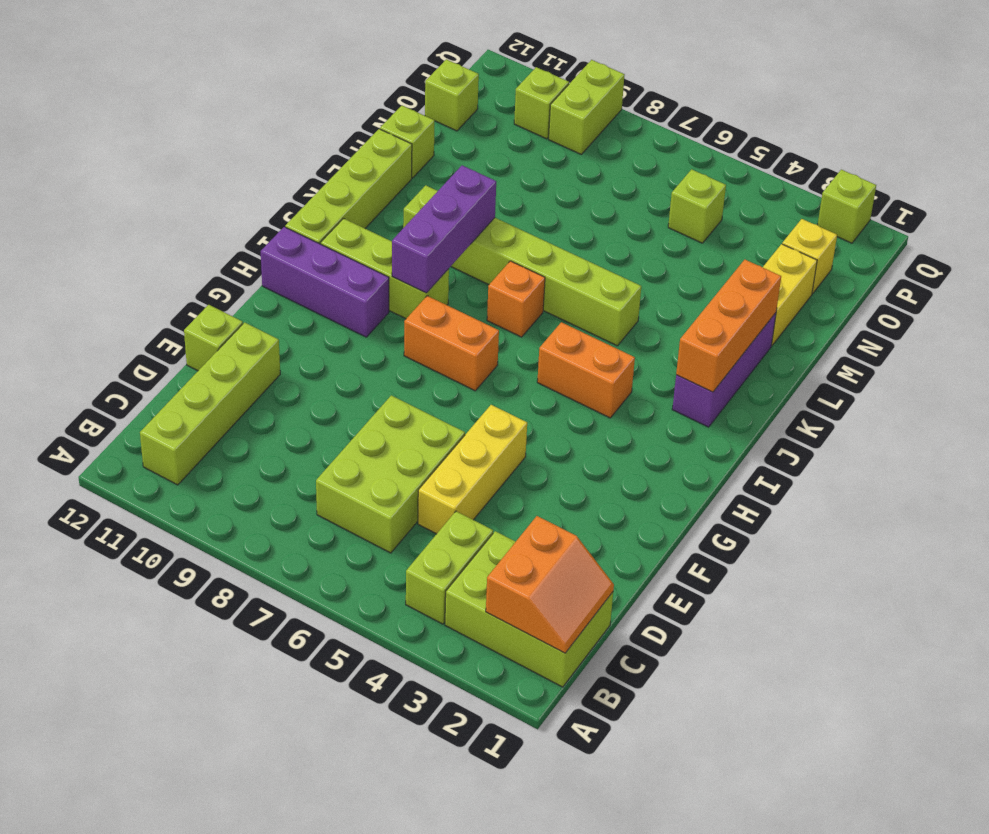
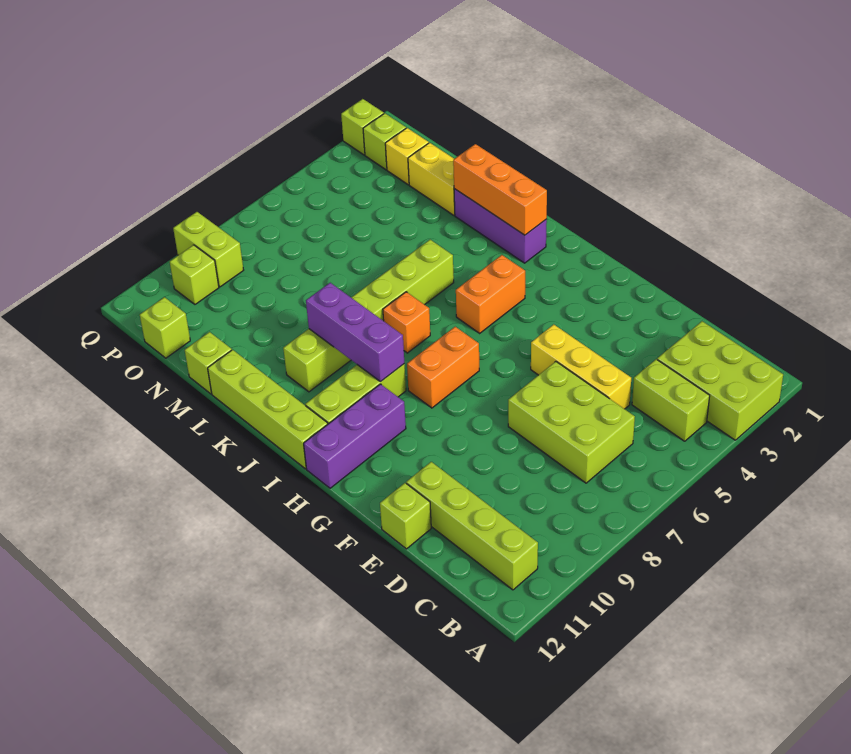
lime brick B1:C3 level 1 -> lime brick A2:C3 level 1
orange slope B1:C2 level 2 top 2 -> none
lime brick O5 level 1 -> lime brick P2 level 1

